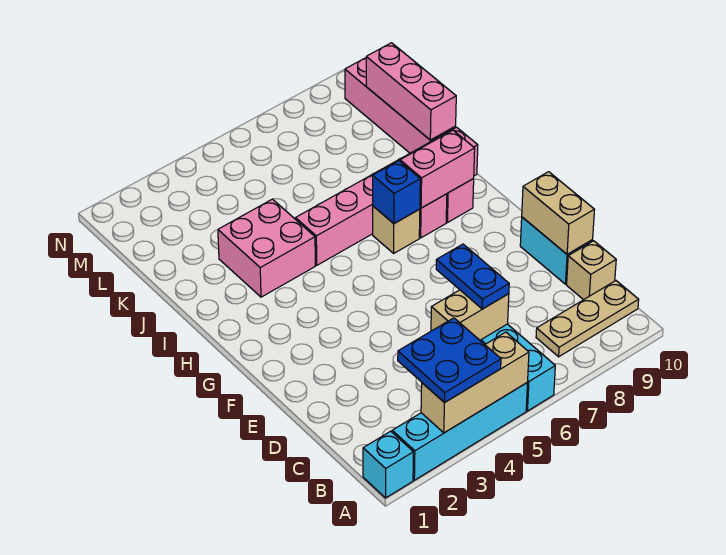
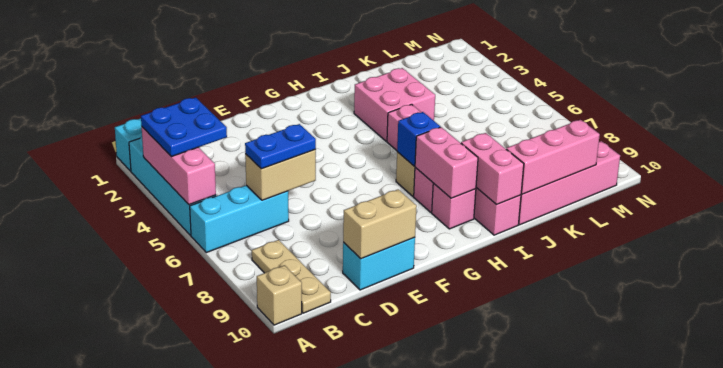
tan brick A3:A5 level 2 -> pink brick A3:A5 level 2
tan brick C5:C6 level 2 -> tan brick C6:D6 level 2
tan brick C10 level 1 -> tan brick A10 level 1
none -> pink brick I9:I10 level 2

